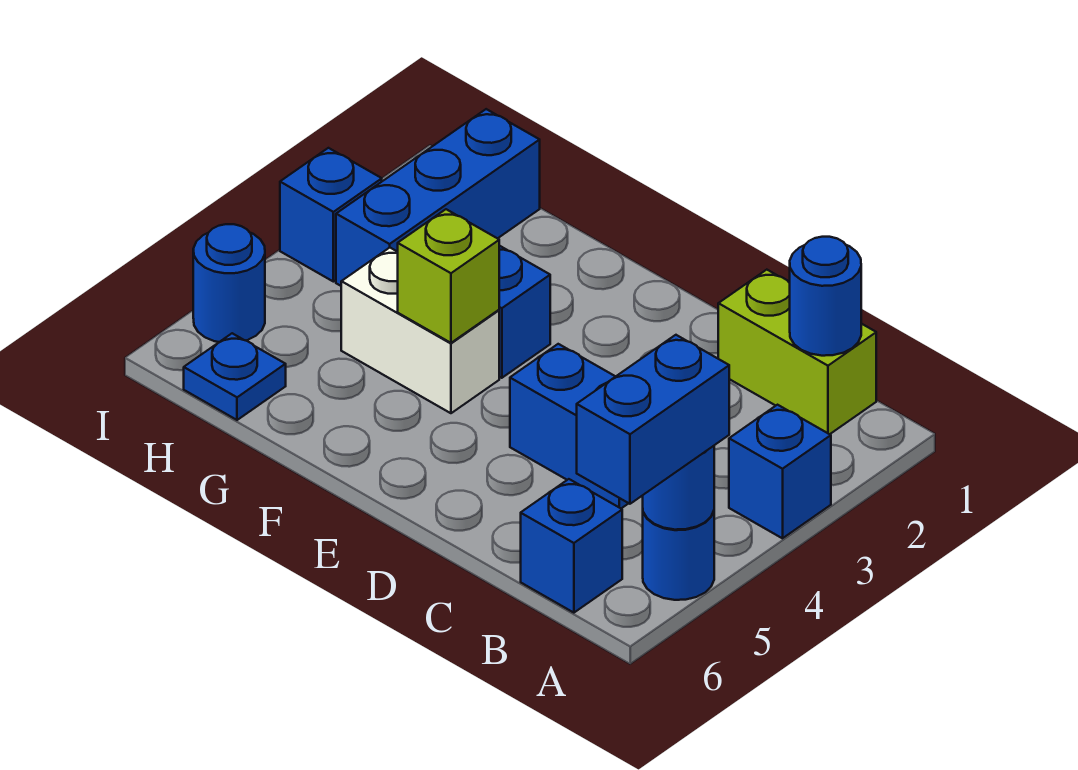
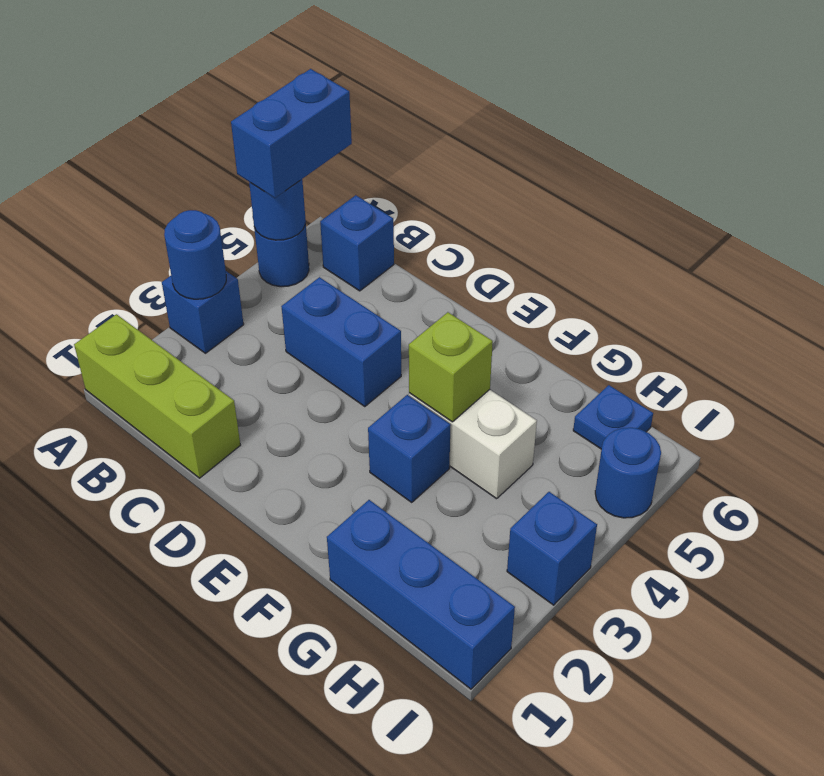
lime brick B1:C1 level 1 -> lime brick A1:C1 level 1
blue round brick B1 level 2 -> blue round brick A3 level 2
blue brick H1:H3 level 1 -> blue brick G1:I1 level 1

